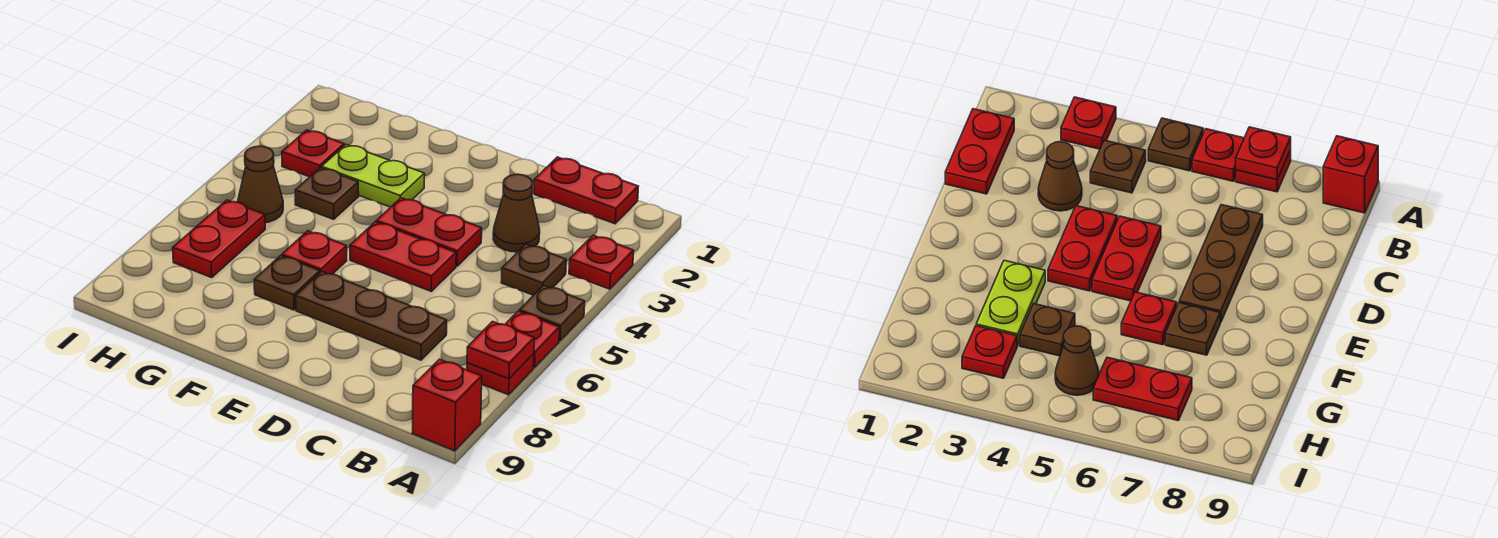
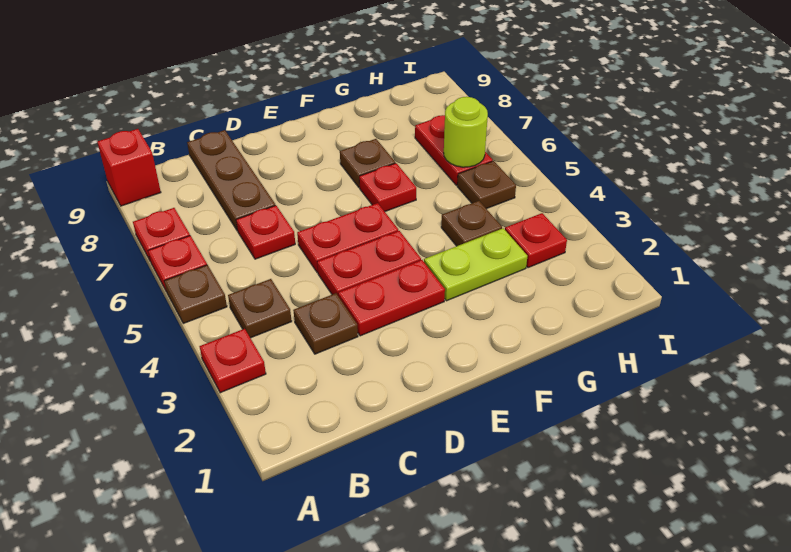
red plate A7 level 2 -> red plate C6 level 1
red plate B1:C1 level 1 -> red plate D3:E3 level 1
brown cone C3 level 1 -> brown plate C3 level 1
brown plate C7:E7 level 1 -> brown plate C7:C9 level 1
brown cone H5 level 1 -> brown plate H5 level 1
none -> lime round brick H6 level 2

